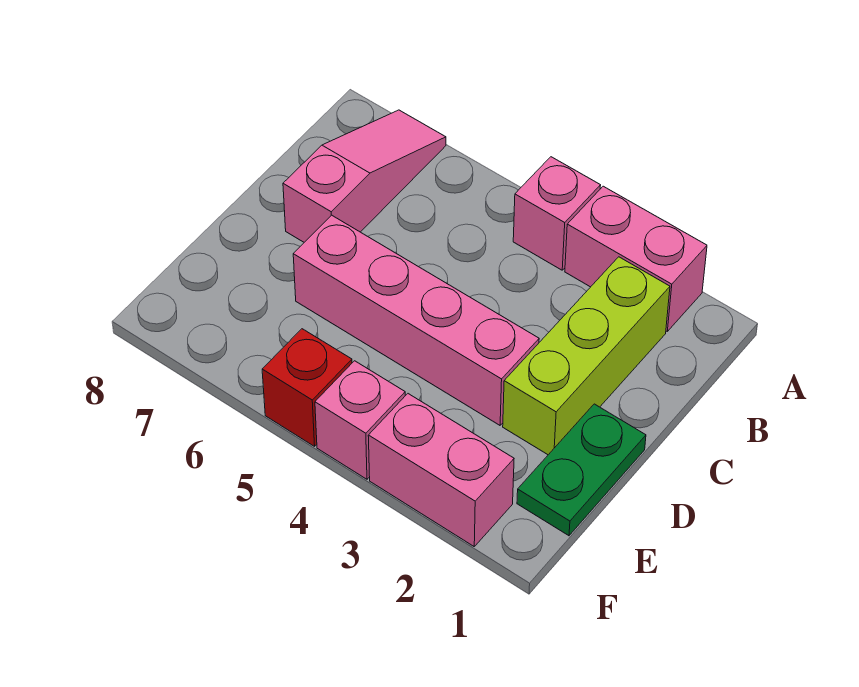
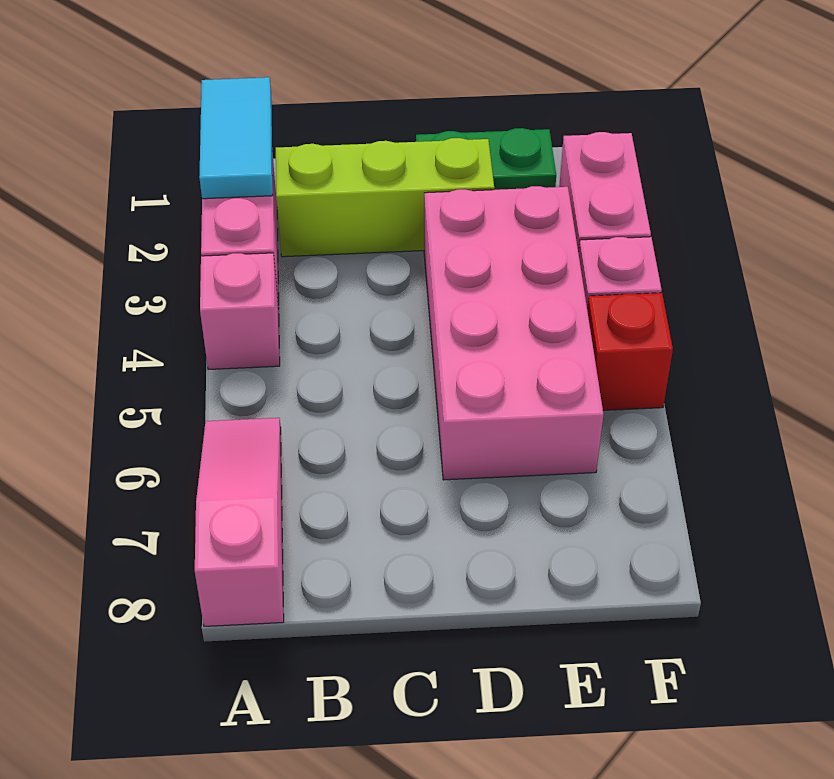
none -> cyan tile A1:A2 level 2
pink slope A7:C7 level 1 top C -> pink slope A6:A8 level 1 top 8
pink brick D3:D6 level 1 -> pink brick D3:E6 level 1

